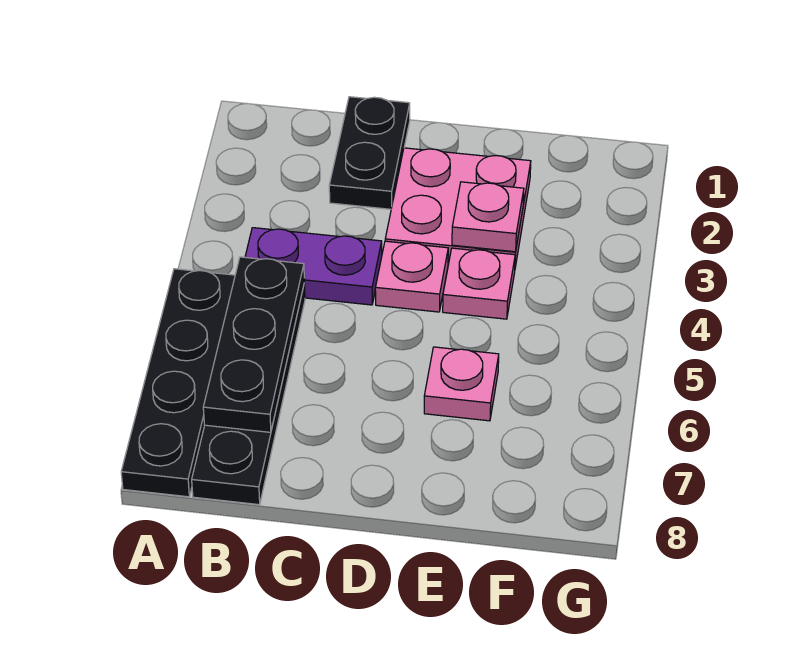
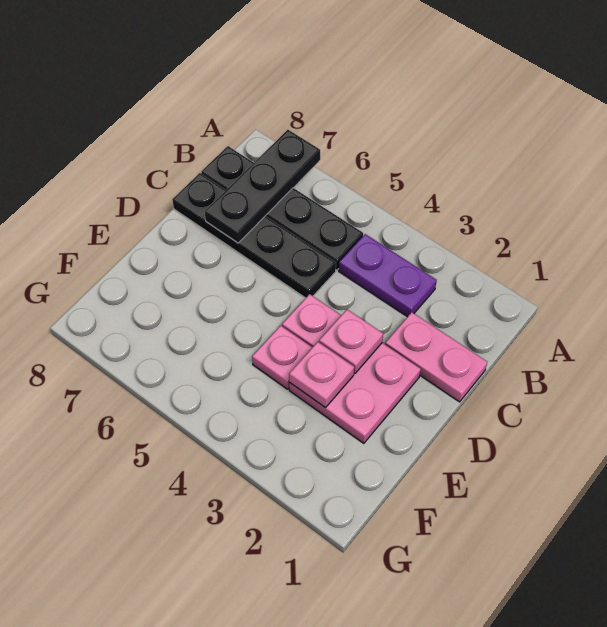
black plate A5:A8 level 1 -> black plate C5:C8 level 1
purple plate B4:C4 level 1 -> purple plate B3:B4 level 1
black plate B5:B7 level 2 -> black plate A7:C7 level 2
black plate C1:C2 level 1 -> pink plate C1:C2 level 1
pink plate E6 level 1 -> pink plate D3 level 2

